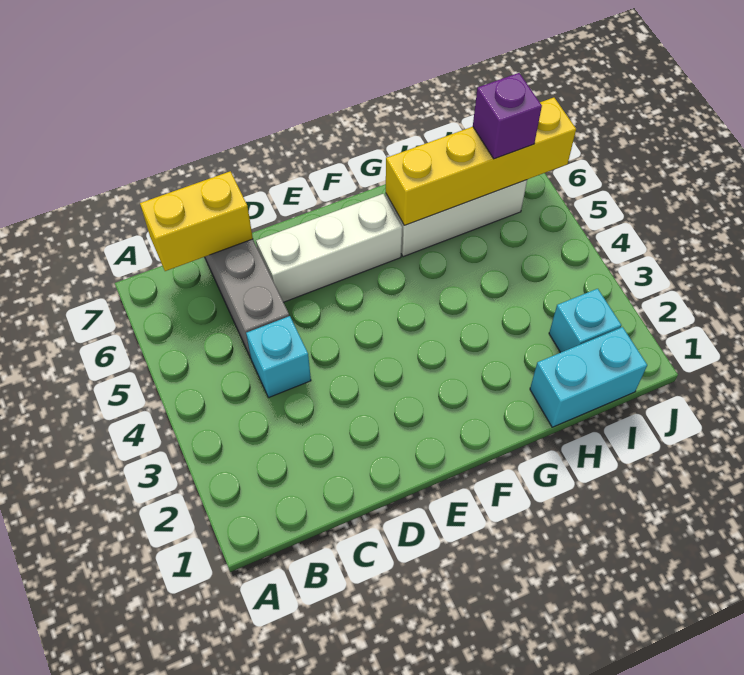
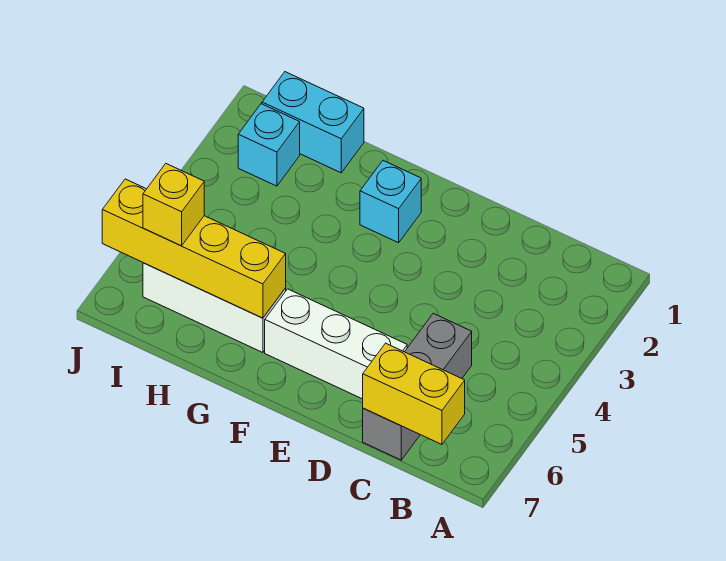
cyan brick C4 level 1 -> cyan brick F2 level 1
purple brick I6 level 3 -> yellow brick I6 level 3

